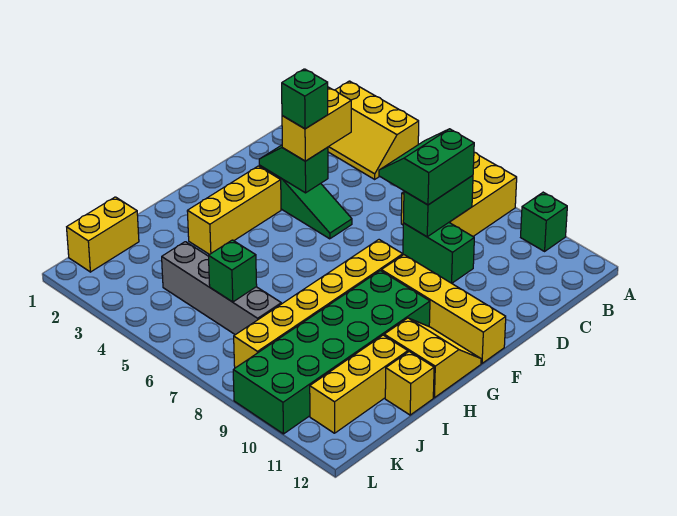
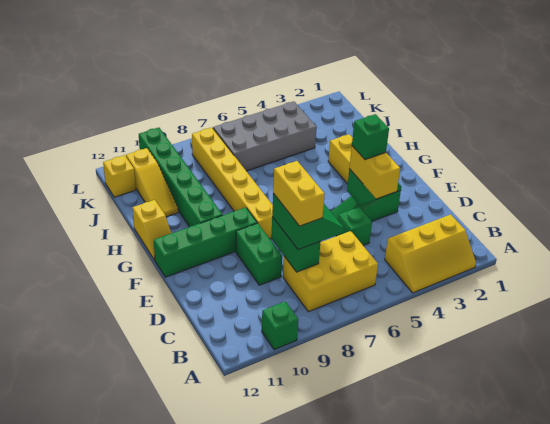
yellow slope A2:B4 level 1 top A -> yellow slope A2:B4 level 1 top B
yellow brick A7:C8 level 1 -> yellow brick B6:C8 level 1
green brick D8:D9 level 1 -> green brick D9:E9 level 1
yellow brick F9:F12 level 1 -> green brick F9:F12 level 1
green brick G9:L10 level 1 -> green brick G10:L10 level 1
yellow slope G11:H12 level 1 top H -> yellow slope G12:H12 level 1 top H
yellow brick I11:K11 level 1 -> yellow slope I11:K11 level 1 top K
yellow brick I12 level 1 -> yellow brick K12 level 1
yellow brick J1:K1 level 1 -> yellow brick C8:D8 level 4
grey brick J4:J7 level 1 -> grey brick J4:K7 level 1
green brick J6 level 2 -> green brick D5 level 1

